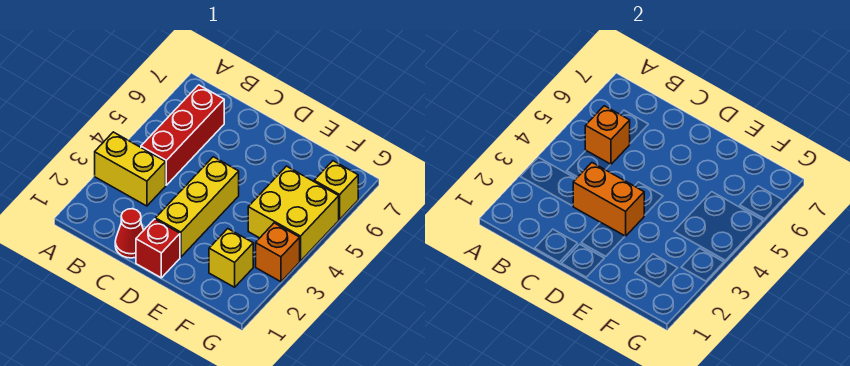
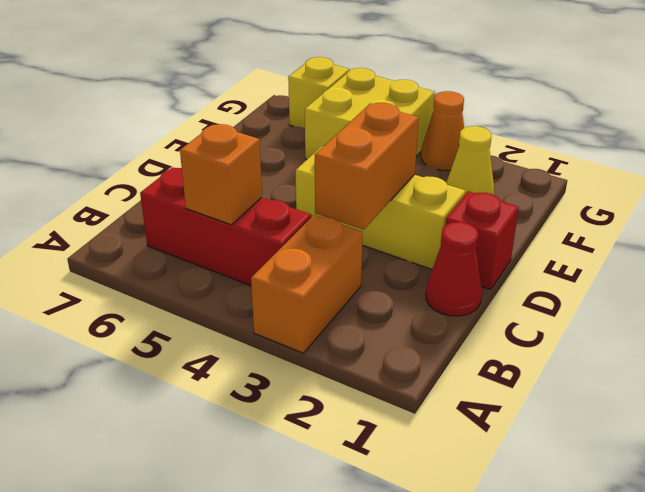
yellow brick A3:B3 level 1 -> orange brick A3:B3 level 1
yellow brick F2 level 1 -> yellow cone F2 level 1
orange brick G3 level 1 -> orange cone G3 level 1

